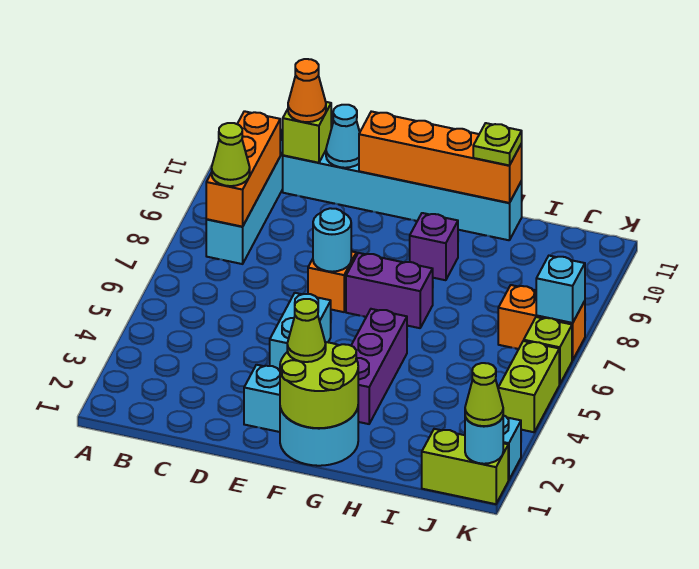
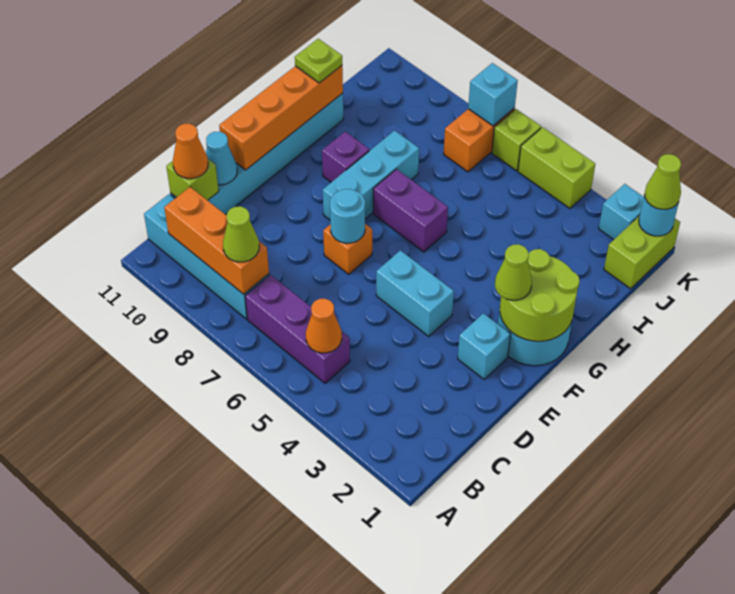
none -> orange cone B5 level 2
purple brick F7:G7 level 1 -> purple brick G6:G7 level 1
none -> cyan brick F8:H8 level 1
purple brick G3:G5 level 1 -> purple brick B5:B7 level 1

